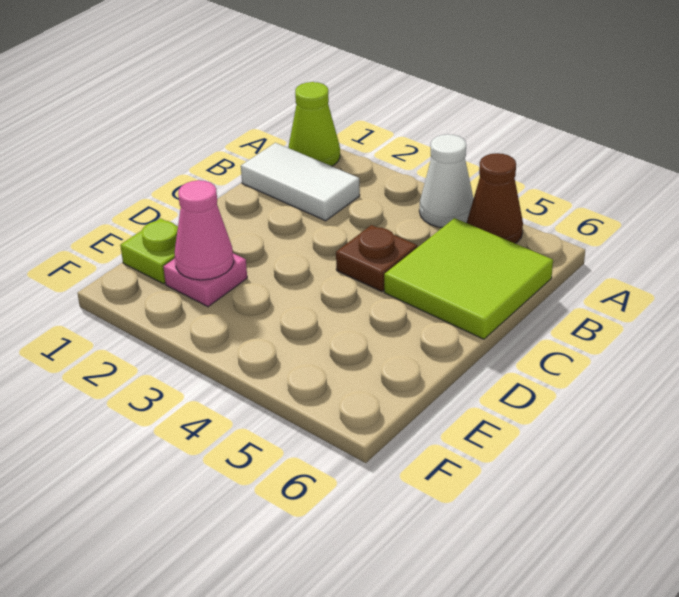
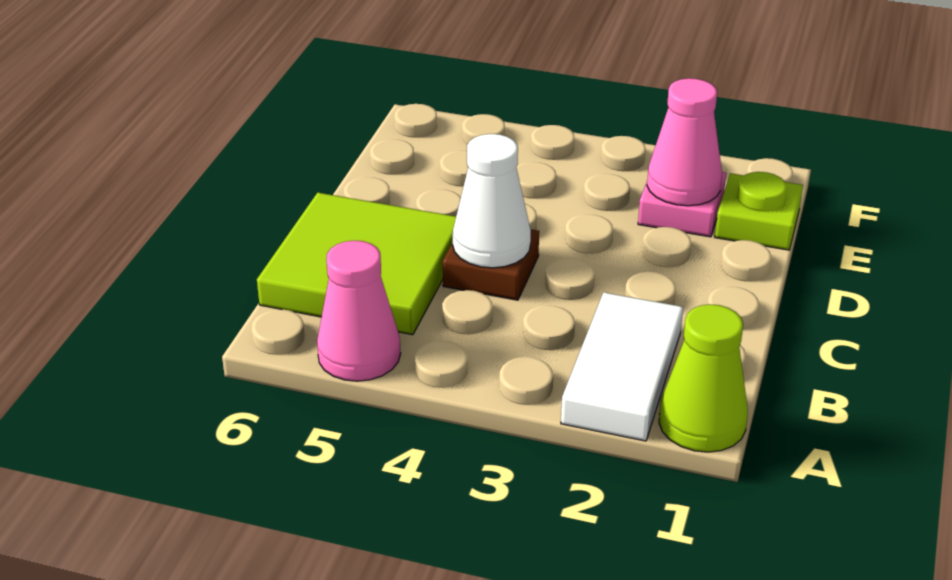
white cone A4 level 1 -> white cone C4 level 2
brown cone A5 level 1 -> pink cone A5 level 1
white tile B1:B2 level 1 -> white tile A2:B2 level 1

